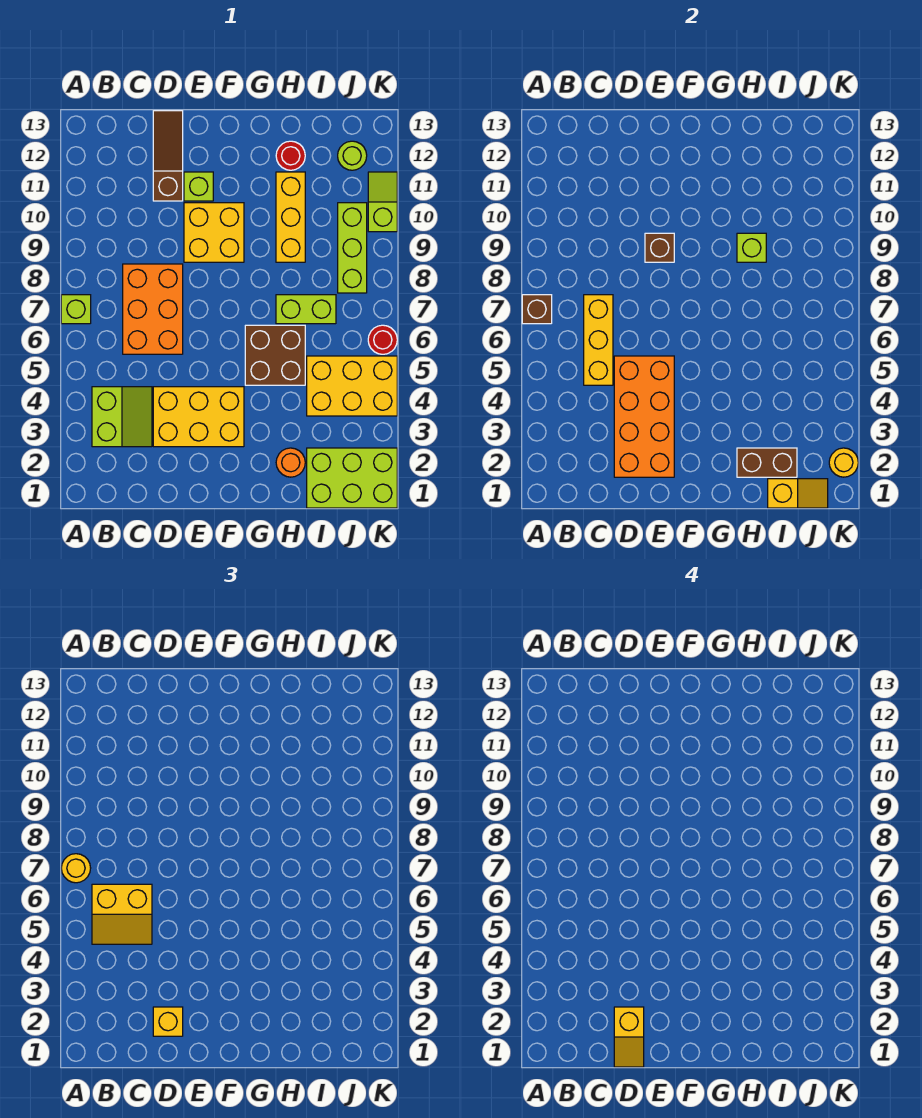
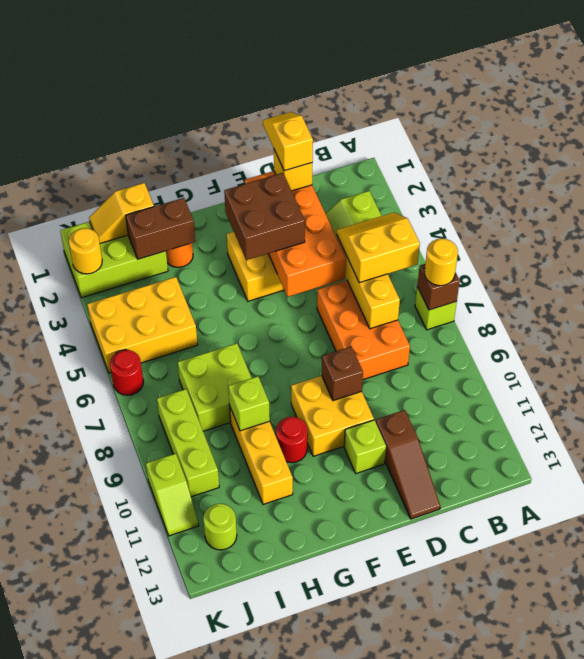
brown brick G5:H6 level 1 -> brown brick E3:F4 level 3
lime brick H7:I7 level 1 -> lime brick H7:I8 level 1
red round brick H12 level 1 -> red round brick G10 level 1

